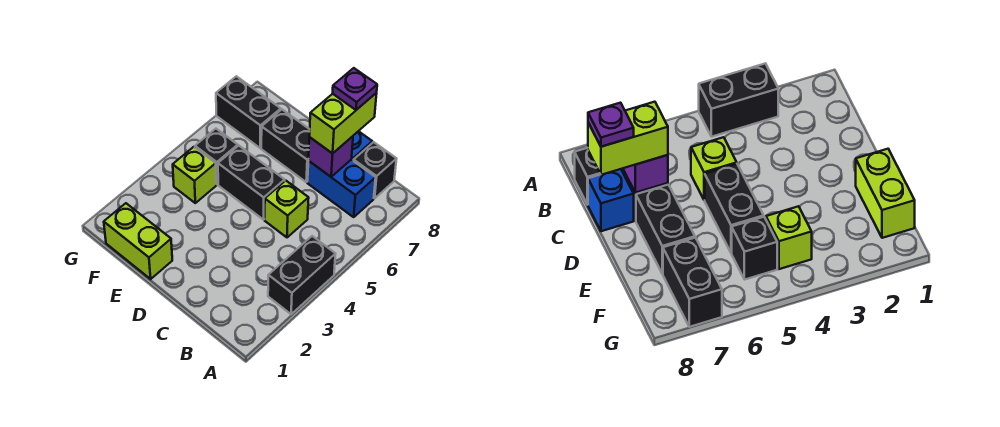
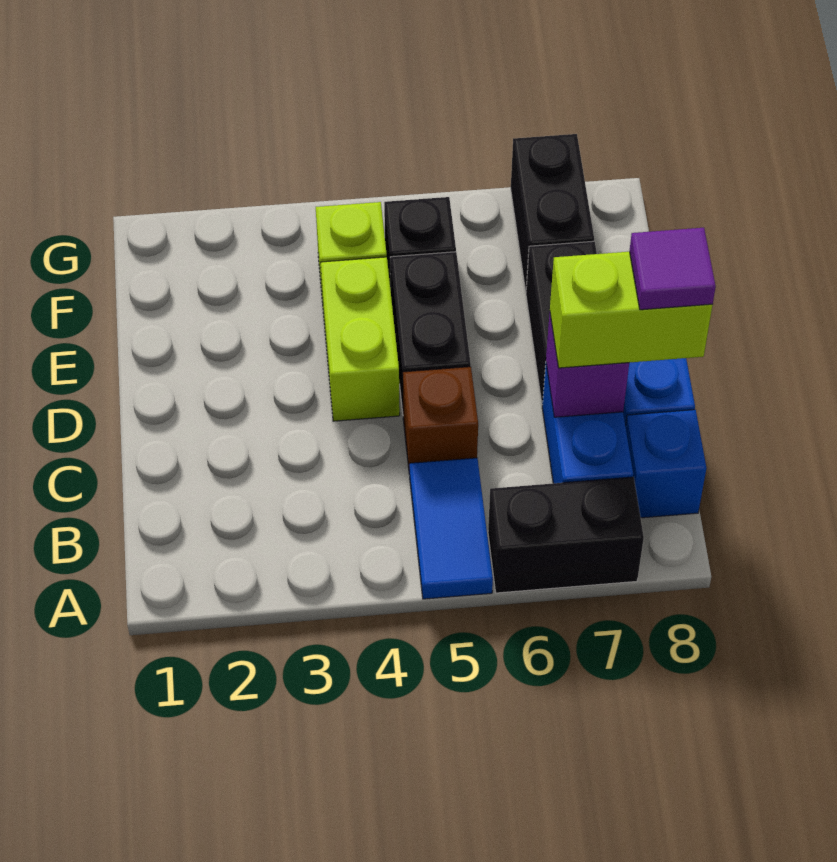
black brick A3:A4 level 1 -> black brick A6:A7 level 1
none -> blue tile A5:B5 level 1
black brick B8 level 1 -> blue brick B8 level 1
lime brick C5 level 1 -> brown brick C5 level 1
purple plate C8 level 4 -> purple tile C8 level 4
lime brick E1:F1 level 1 -> lime brick D4:E4 level 1

